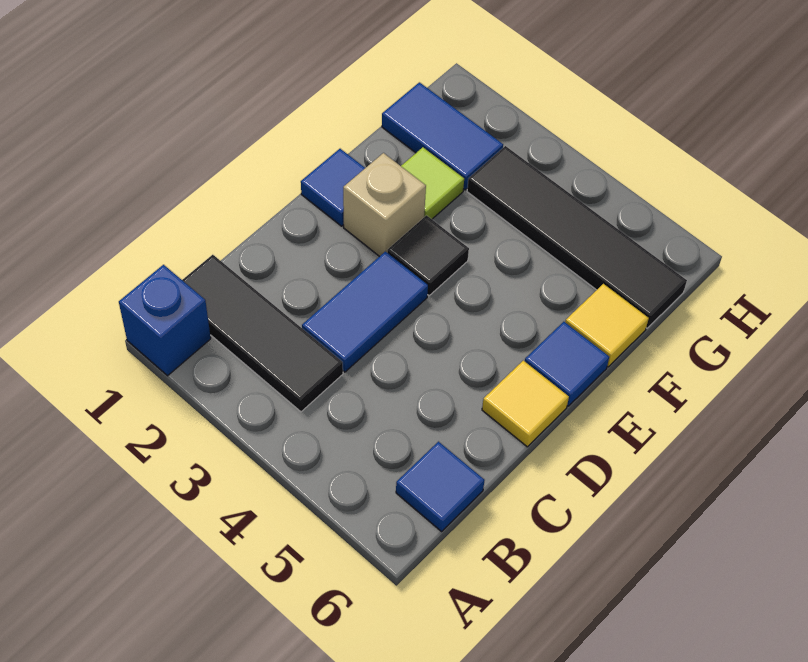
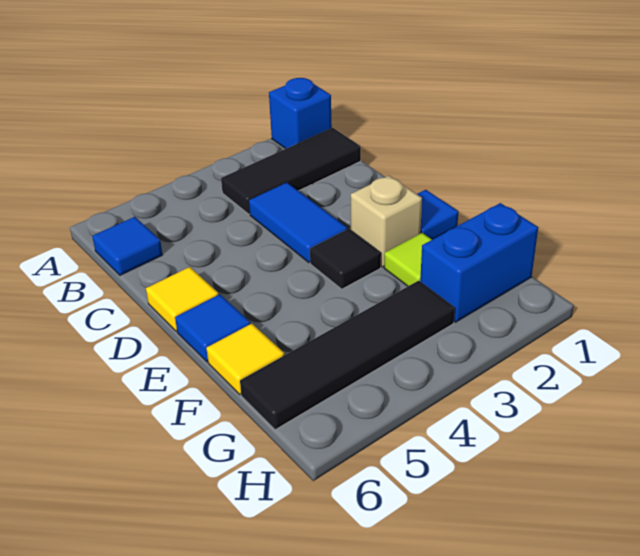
blue tile G1:G2 level 1 -> blue brick G1:G2 level 1

